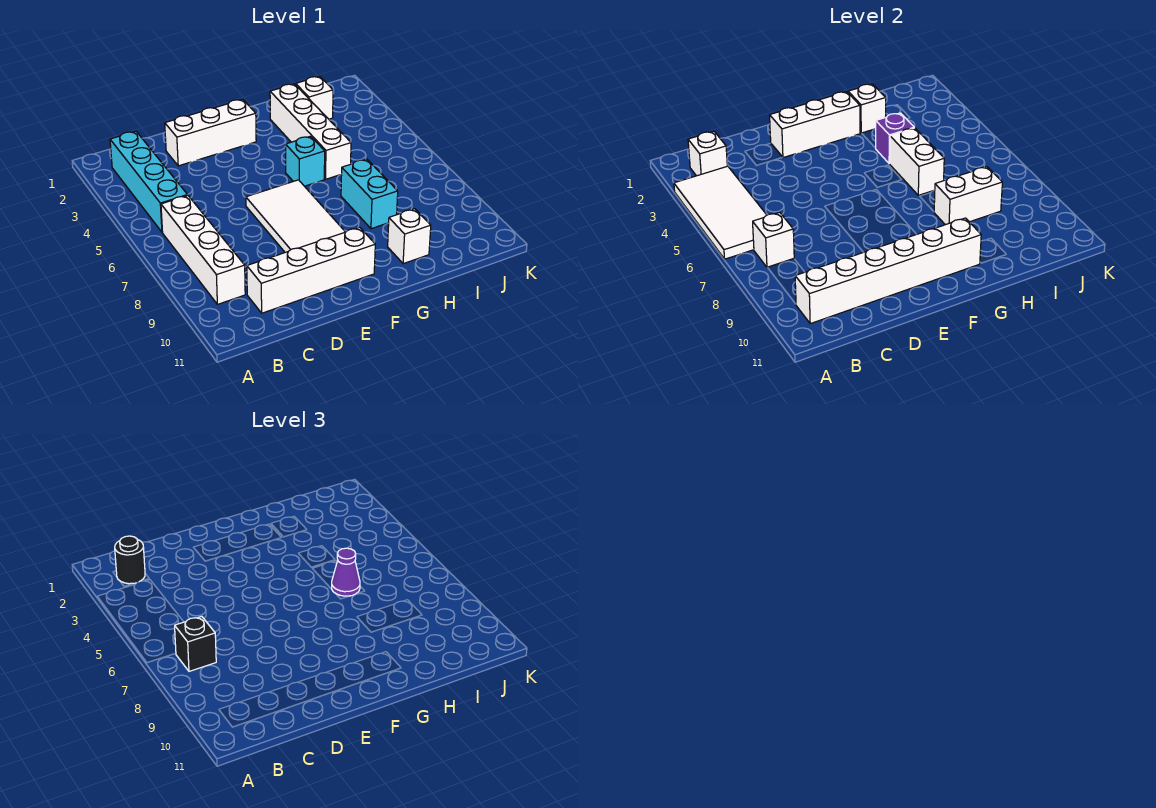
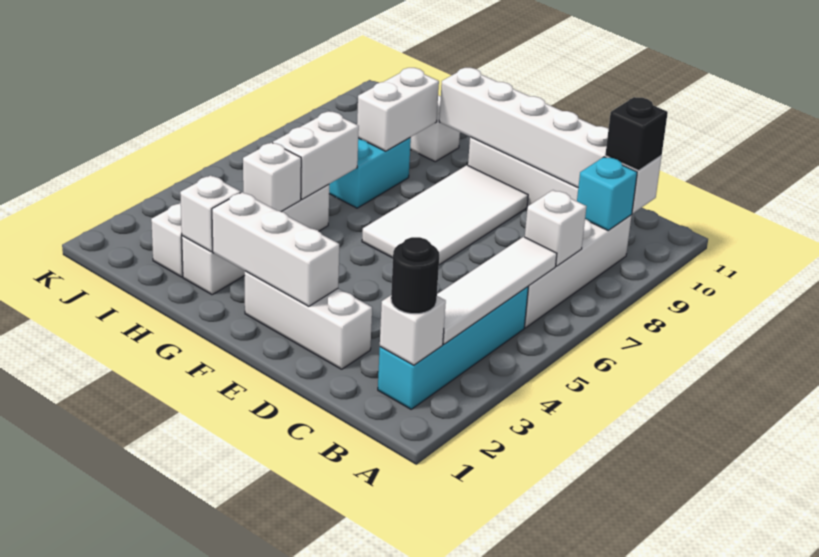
white tile A3:B6 level 2 -> white tile B3:B6 level 2
black brick B7 level 3 -> black brick B10 level 3
cyan brick G5 level 1 -> cyan brick B9 level 2
purple brick H4 level 2 -> white brick H4 level 2
purple cone H6 level 3 -> none
white brick H8:I8 level 2 -> white brick H8:H9 level 2

